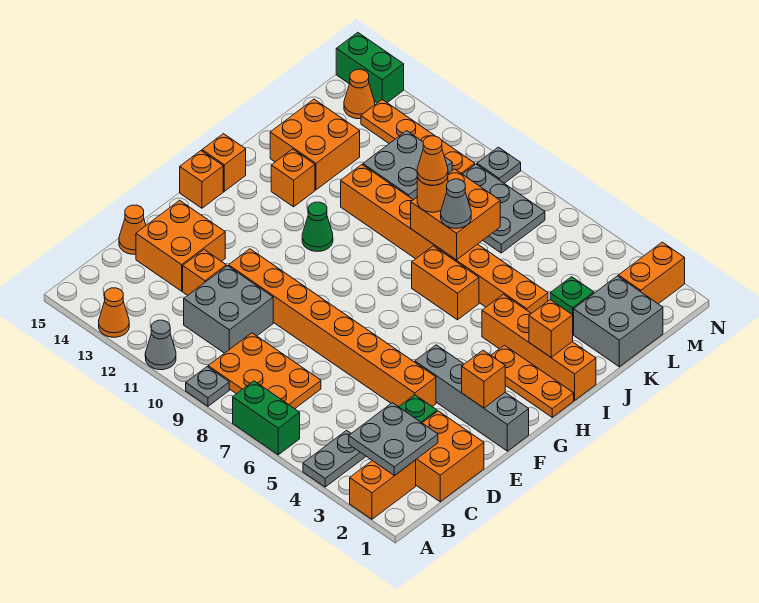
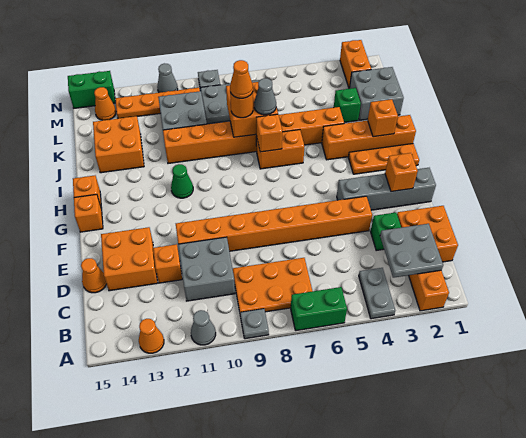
orange brick I13 level 1 -> orange brick I7 level 2
none -> grey cone N11 level 1

